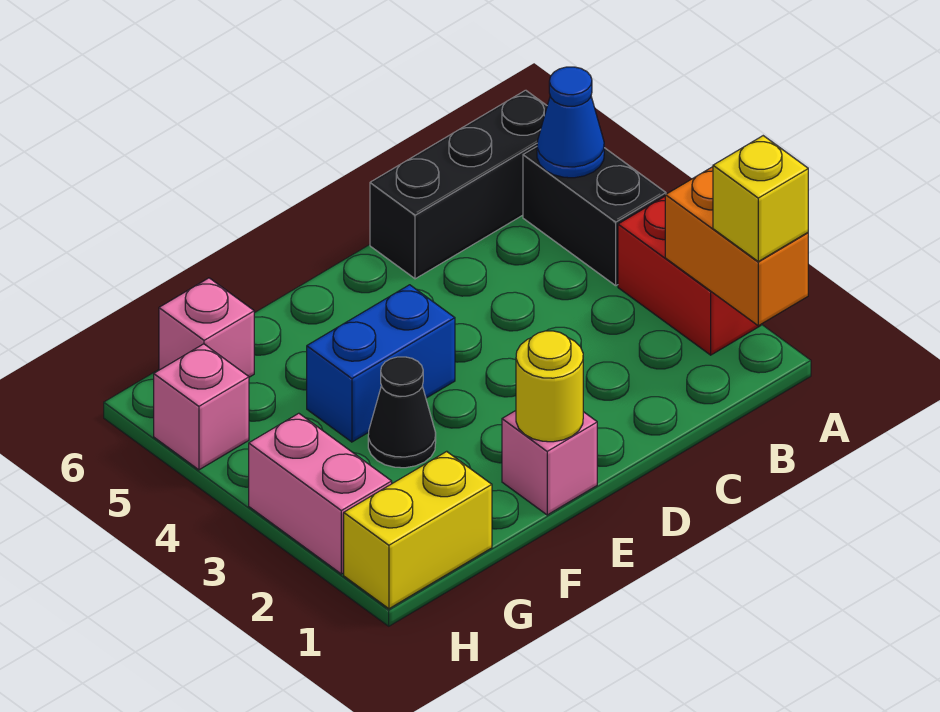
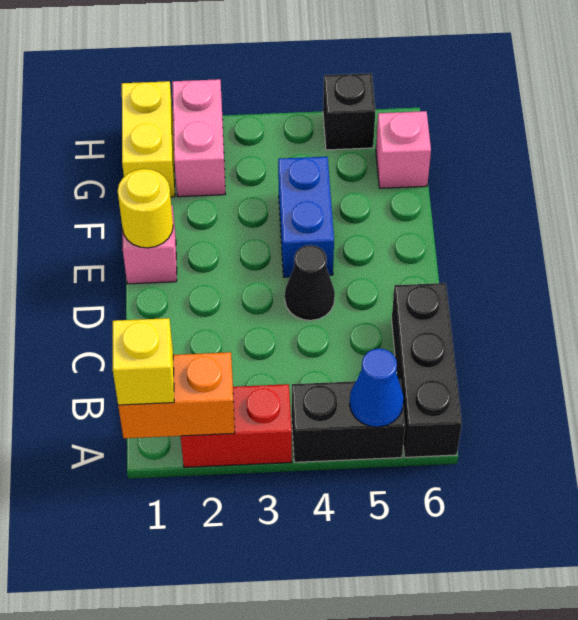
black cone F3 level 1 -> black cone D4 level 1
pink brick H2:H3 level 1 -> pink brick G2:H2 level 1
pink brick H5 level 1 -> black brick H5 level 1

